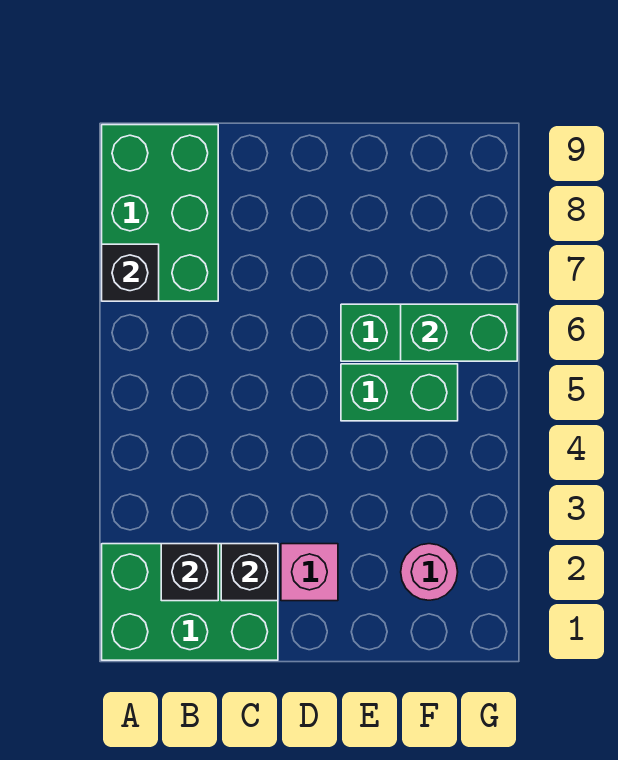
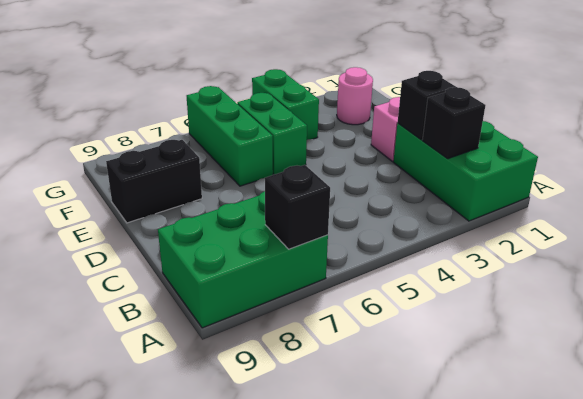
none -> black brick E8:E9 level 1
green brick F6:G6 level 2 -> green brick F4:G4 level 1

